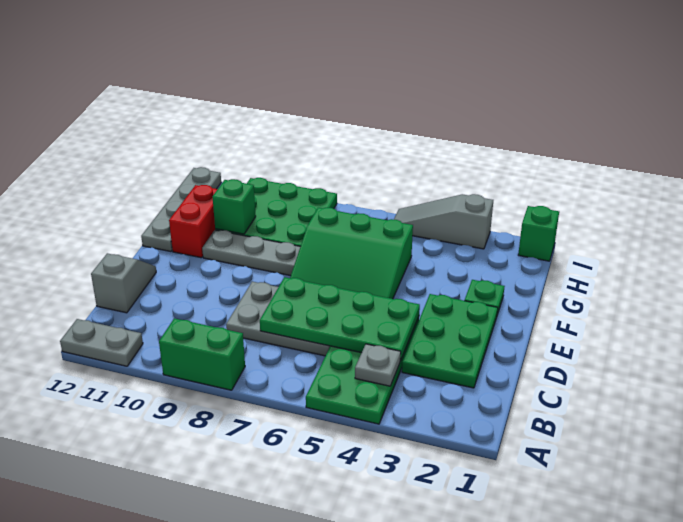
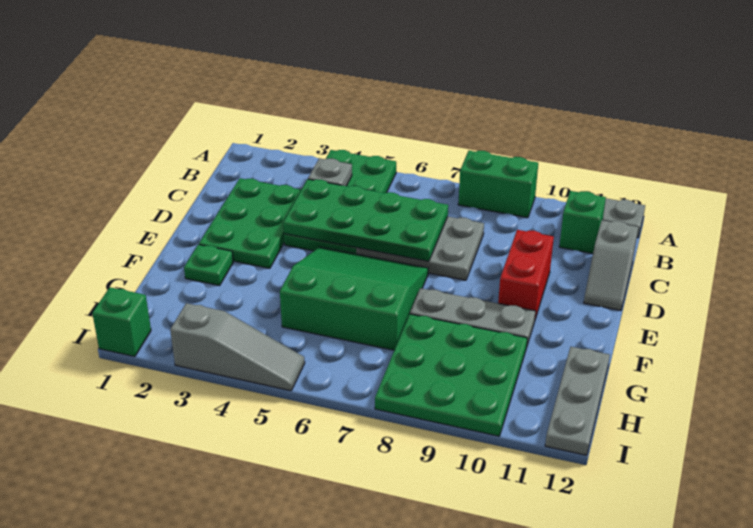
red brick F11:G11 level 1 -> red brick D10:E10 level 1
grey plate F12:I12 level 1 -> grey plate G12:I12 level 1
green brick G10 level 2 -> green brick B11 level 1

